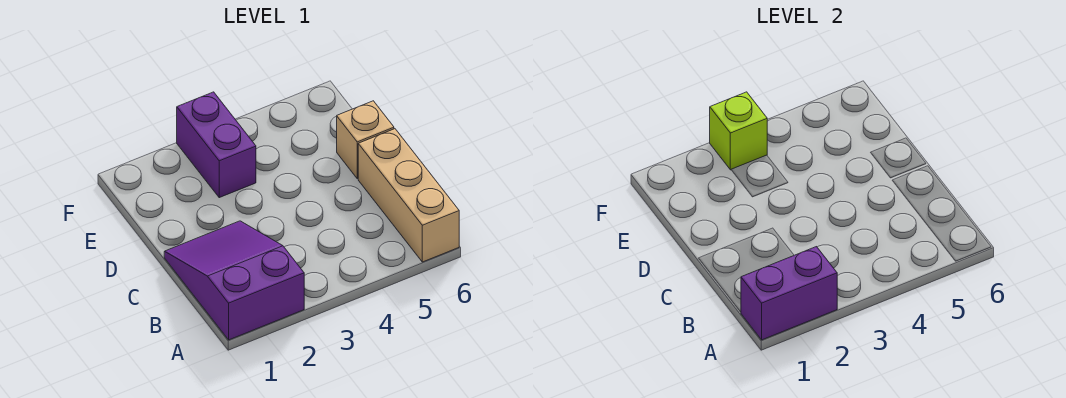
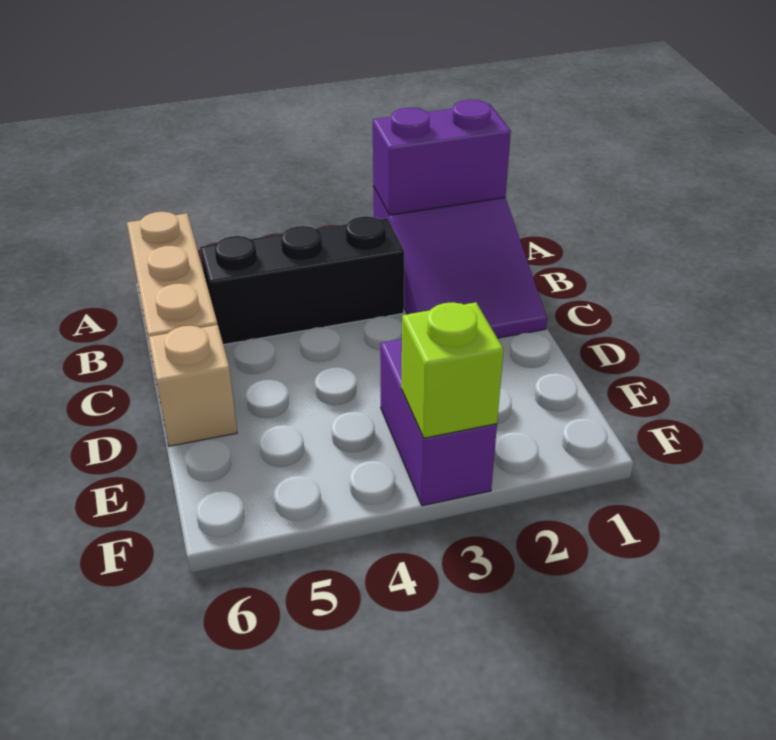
none -> black brick B3:B5 level 1

